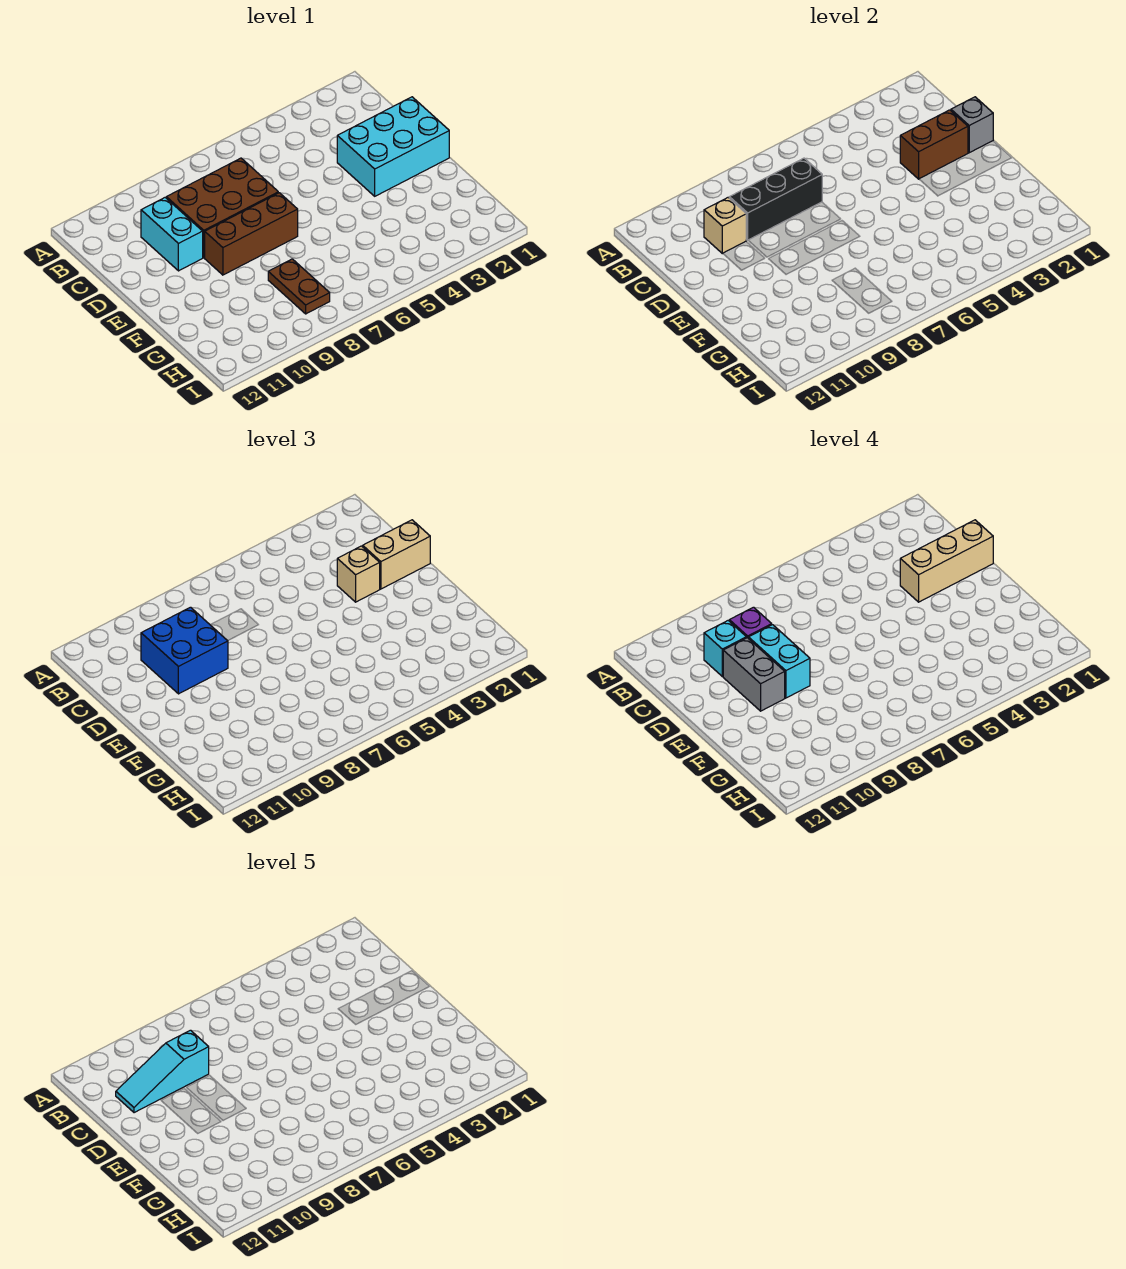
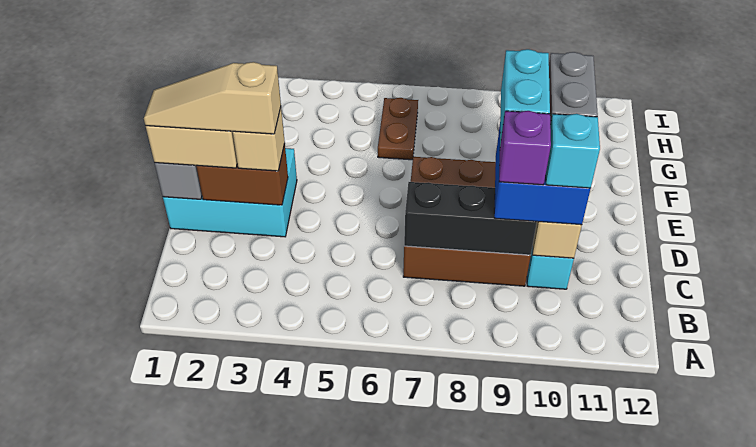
cyan slope C9:C11 level 5 top 9 -> none
tan brick D1:D3 level 4 -> tan slope D1:D3 level 4 top 3
brown plate G8:H8 level 1 -> brown plate G6:H6 level 1

